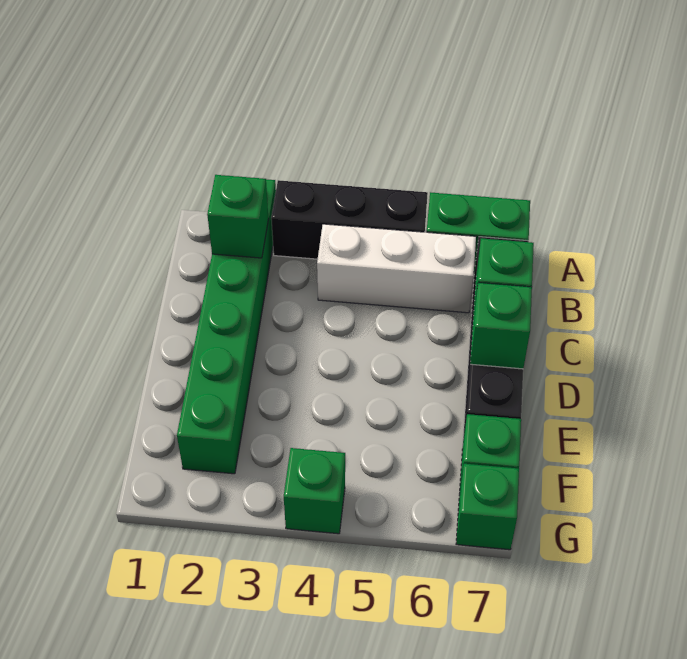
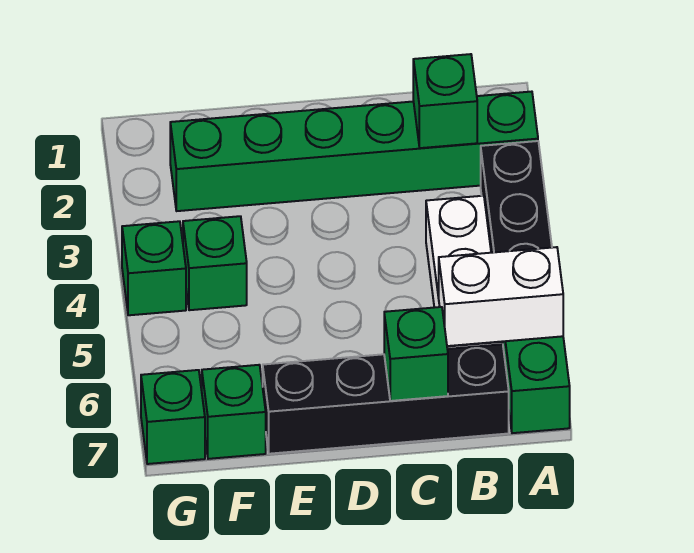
none -> white brick A6:B6 level 2
green brick D7 level 2 -> green brick F4 level 1

